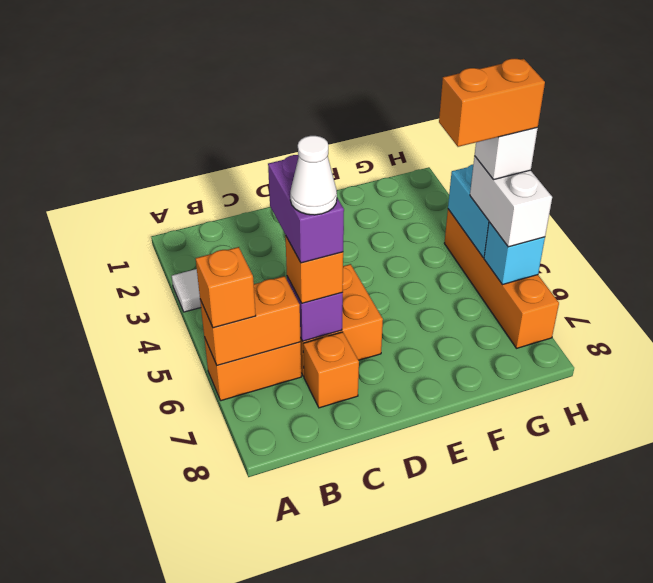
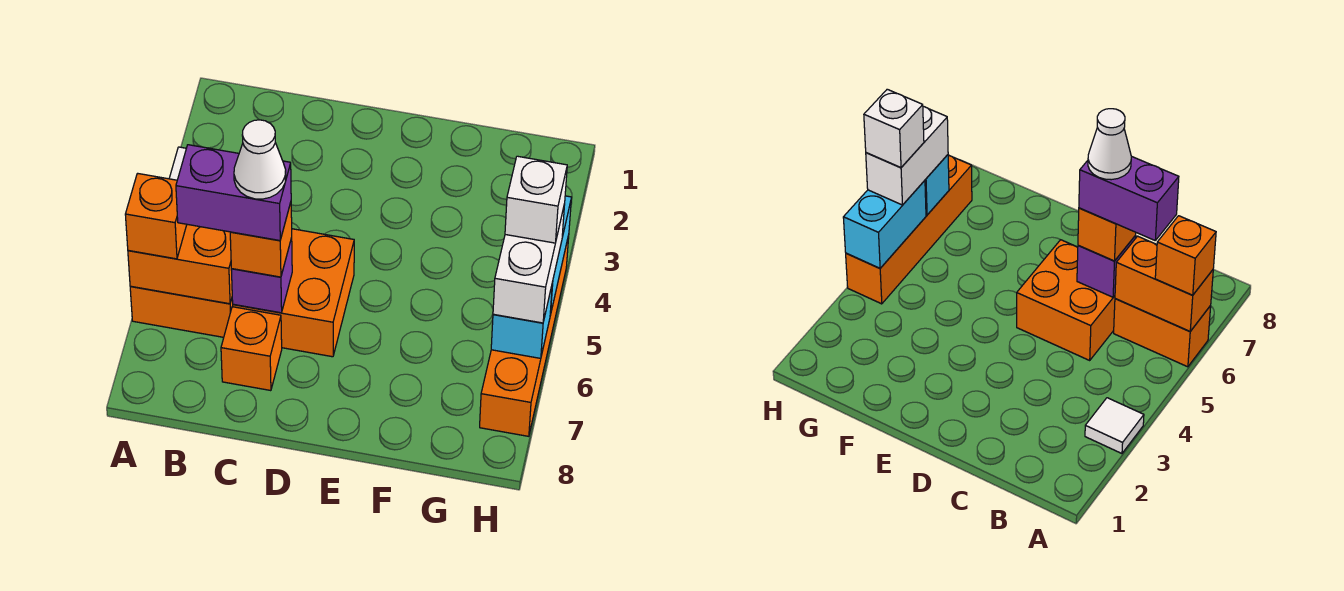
purple brick C5:C6 level 4 -> purple brick B6:C6 level 4
orange brick G5:H5 level 5 -> none

